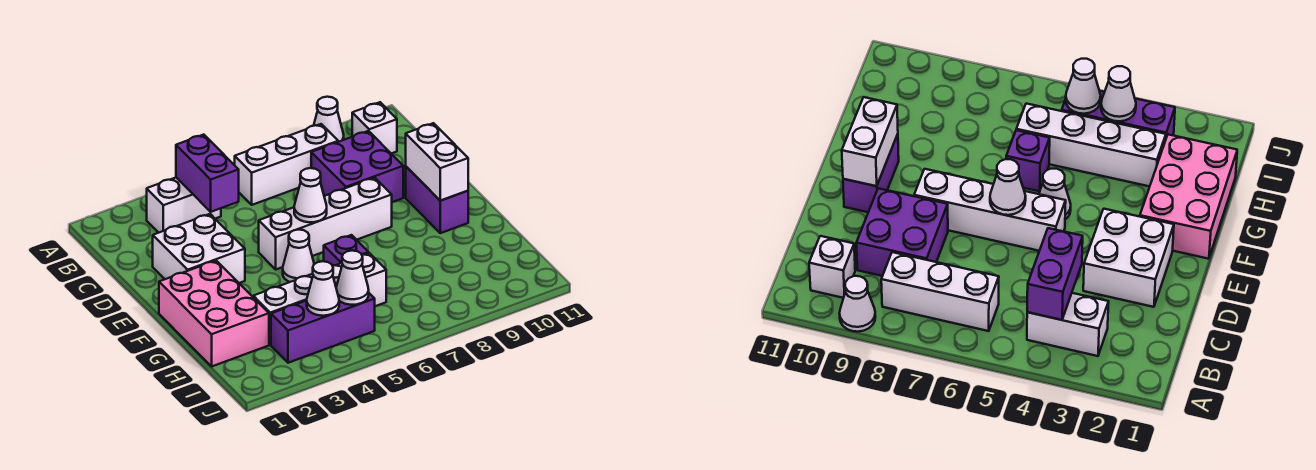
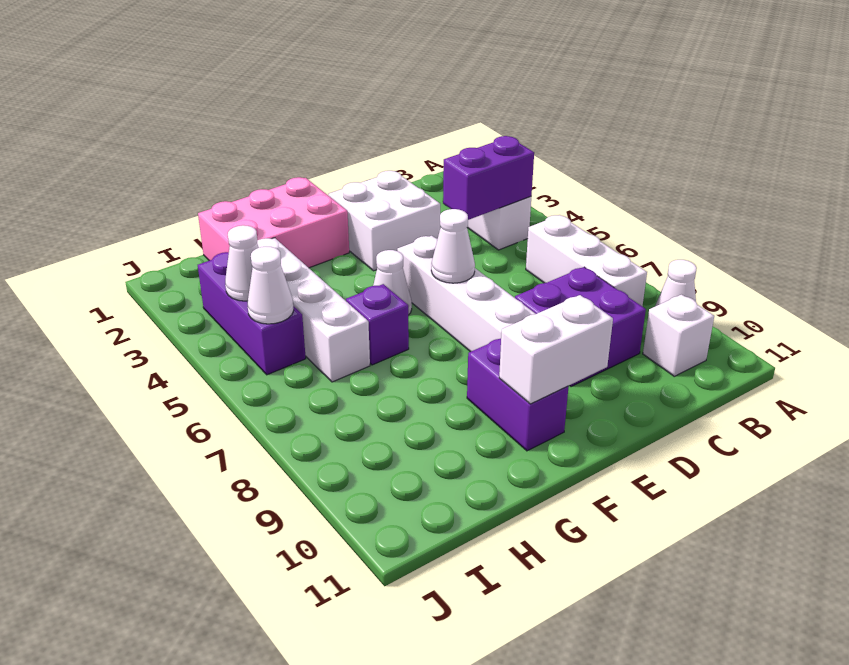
purple brick E10:F10 level 1 -> purple brick F9:F10 level 1

